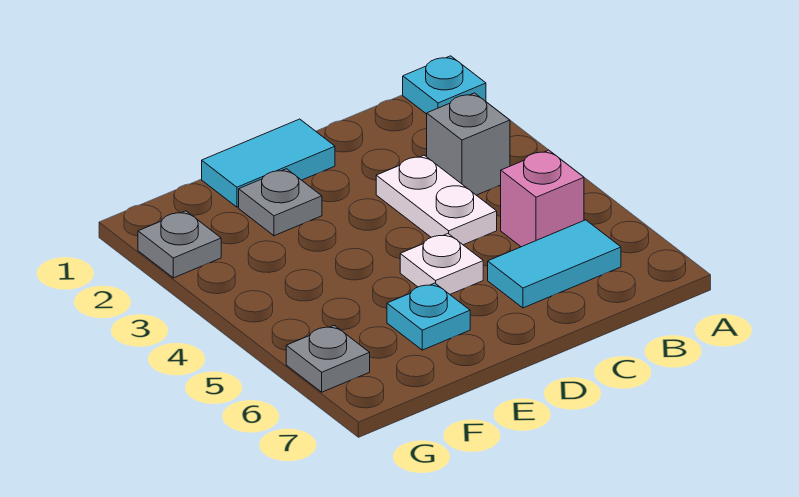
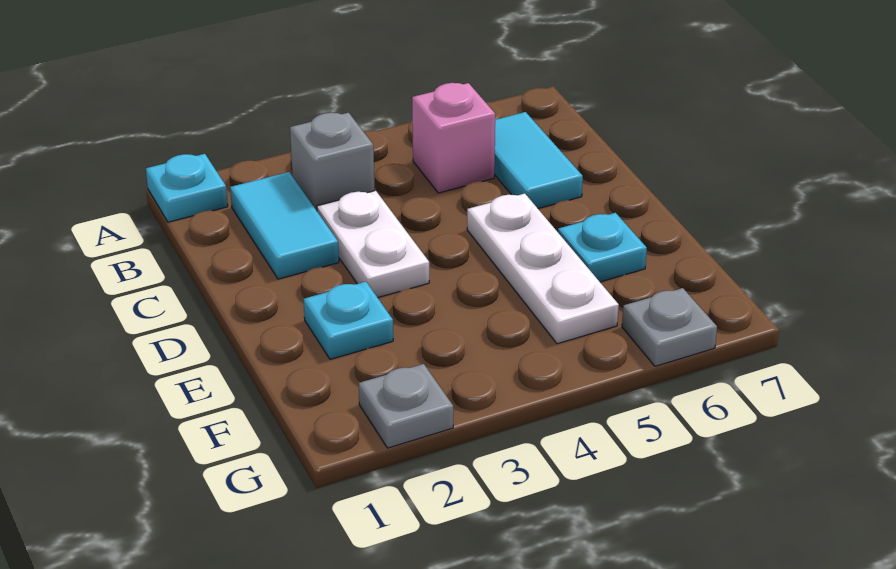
white plate C3:C4 level 1 -> white plate C3:D3 level 1
cyan tile D1:E1 level 1 -> cyan tile B2:C2 level 1
white plate D5 level 1 -> white plate D5:F5 level 1
grey plate E2 level 1 -> cyan plate E2 level 1

